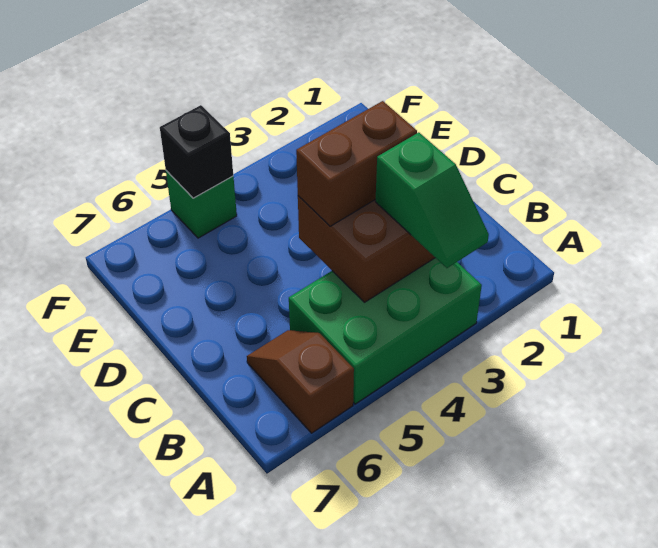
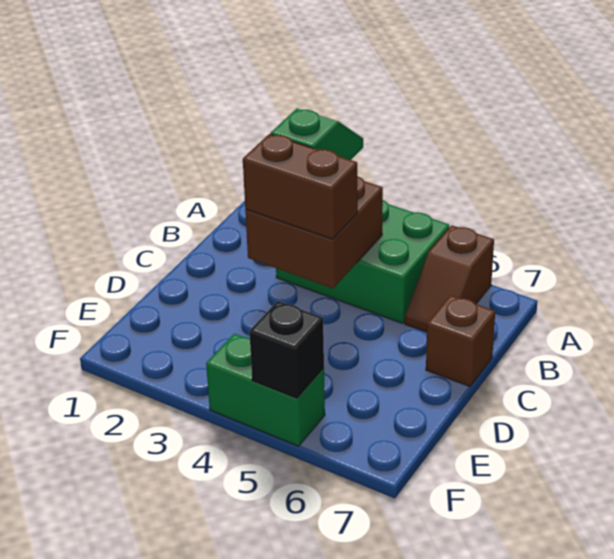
none -> brown brick C7 level 1
green brick F5 level 1 -> green brick F4:F5 level 1

